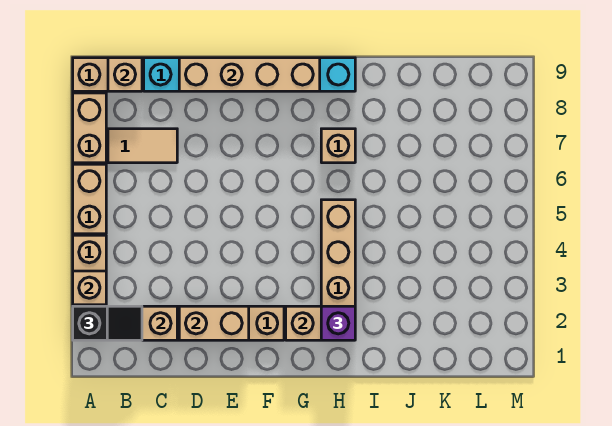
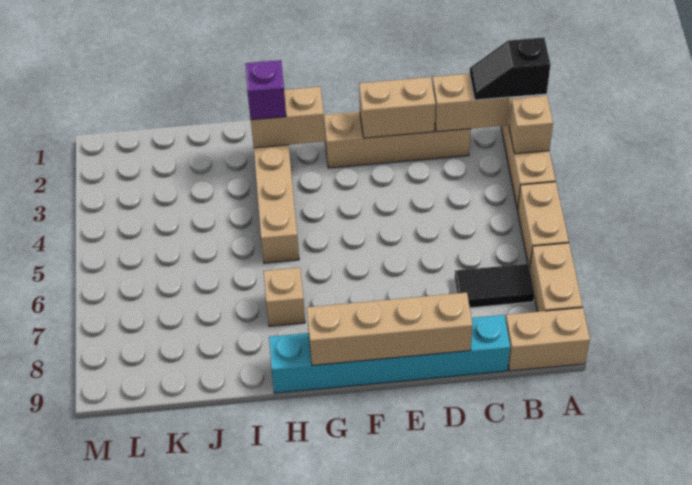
tan tile B7:C7 level 1 -> black tile B7:C7 level 1
tan brick B9 level 2 -> none

